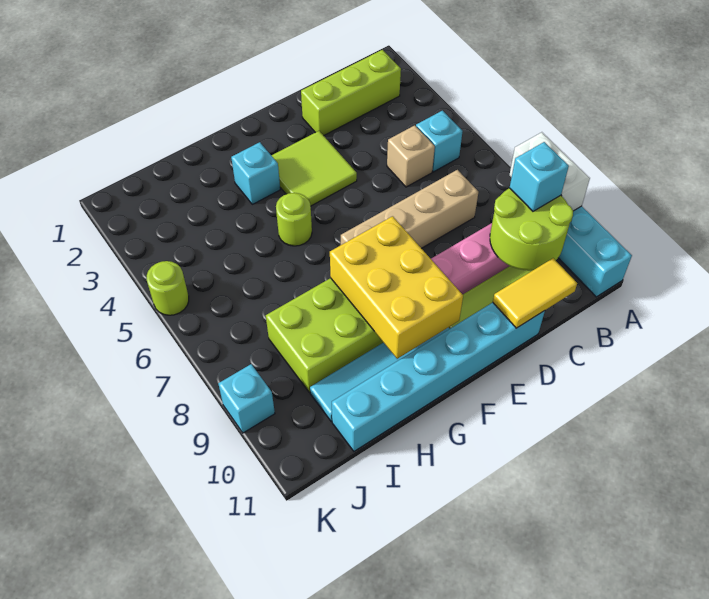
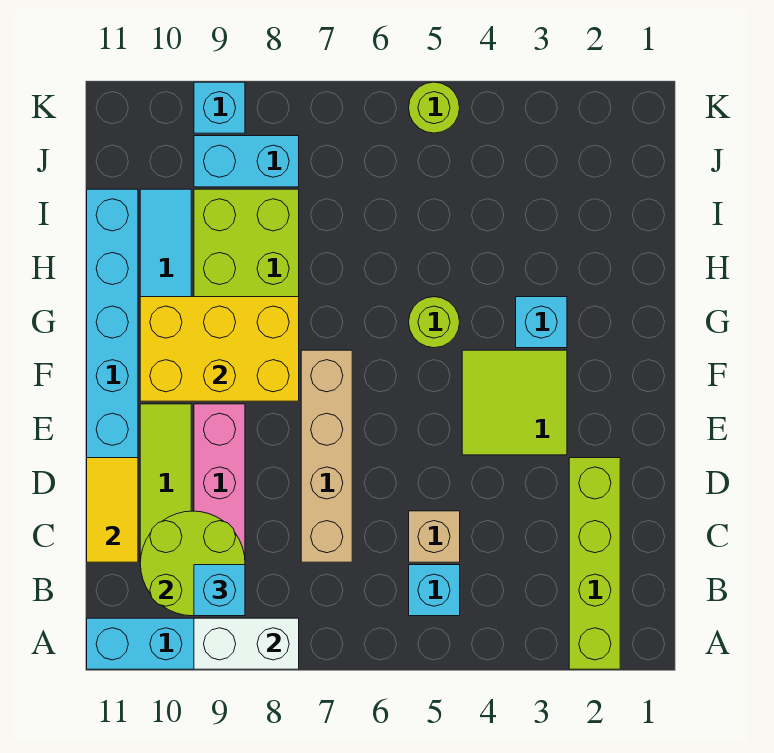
lime brick B2:D2 level 1 -> lime brick A2:D2 level 1
none -> cyan brick J8:J9 level 1

